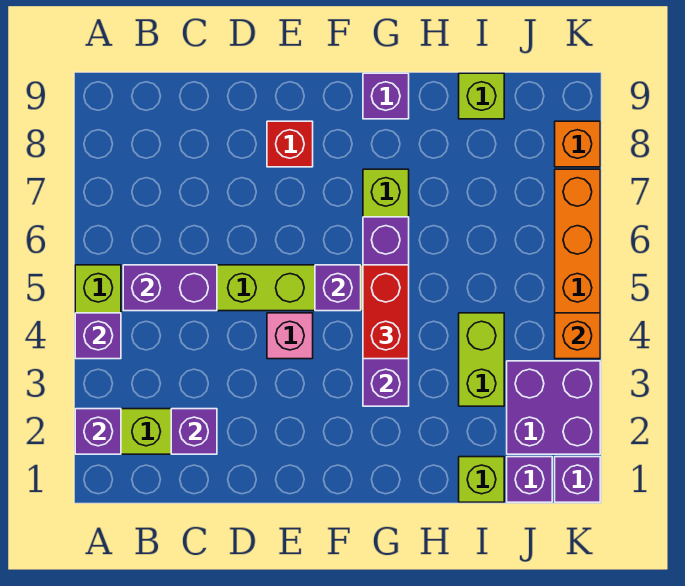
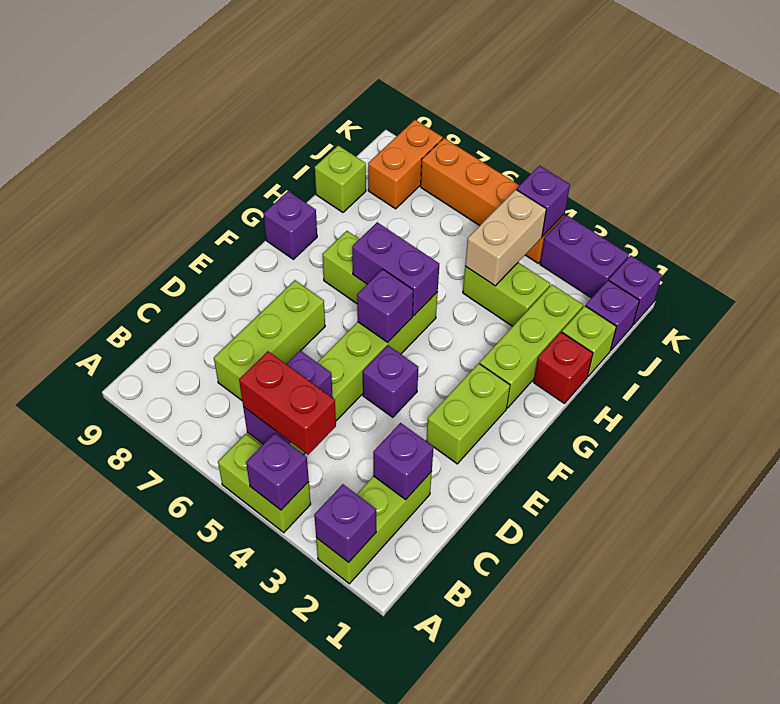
none -> lime brick C7:E7 level 1
none -> lime brick E2:F2 level 1
pink brick E4 level 1 -> purple brick E4 level 1
red brick E8 level 1 -> red brick H1 level 1
none -> lime brick G2:I2 level 1
purple brick G3:G6 level 2 -> purple brick G5:G6 level 2
red brick G4:G5 level 3 -> red brick B4:B5 level 3
none -> tan brick I4:J4 level 2
purple brick J2:K3 level 1 -> purple brick K2:K3 level 1
orange brick K4 level 2 -> purple brick K4 level 2
orange brick K8 level 1 -> orange brick J8:K8 level 1

